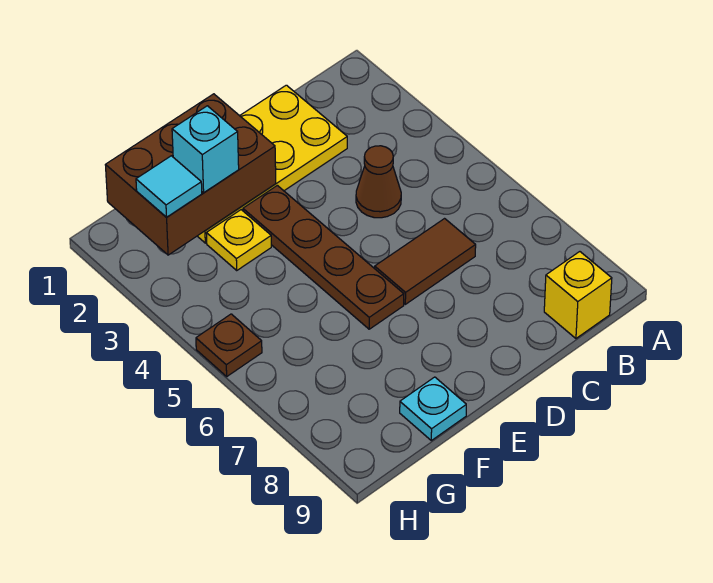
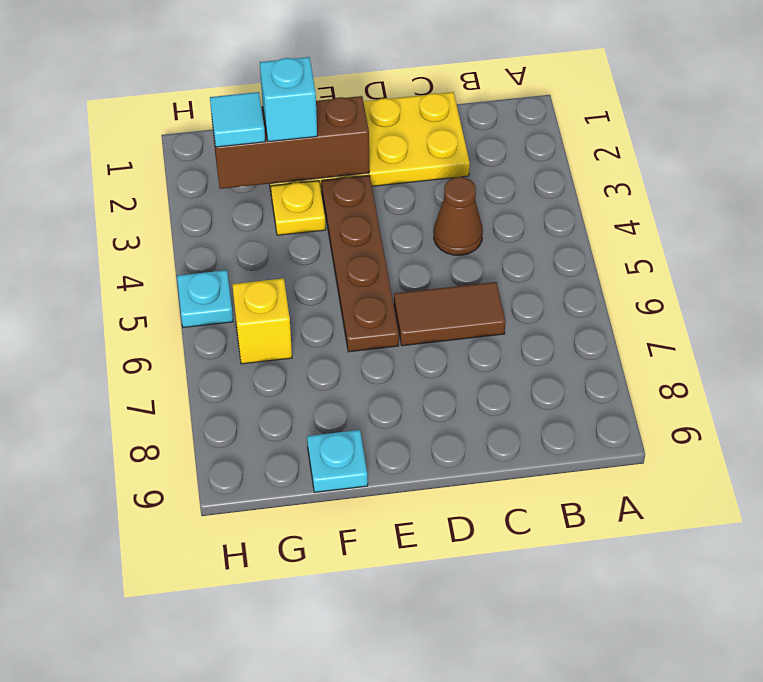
yellow brick B9 level 1 -> yellow brick G6 level 1
brown brick E1:G2 level 2 -> brown brick E2:G2 level 2
brown plate H5 level 1 -> cyan plate H5 level 1

